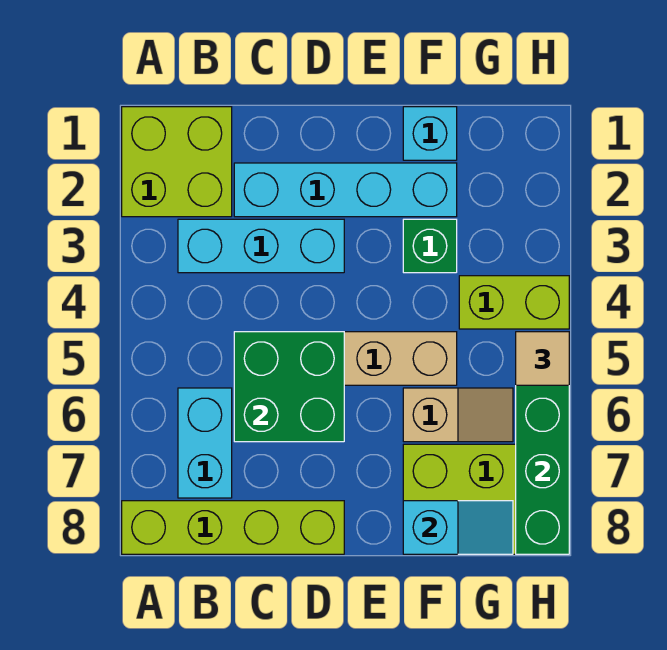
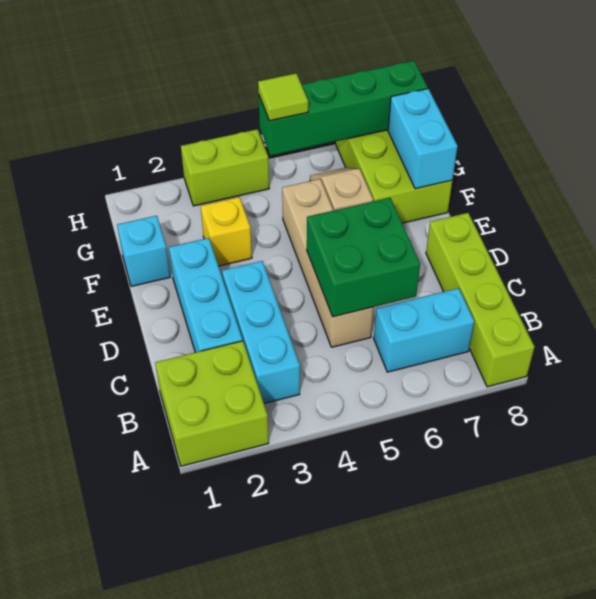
cyan brick C2:F2 level 1 -> cyan brick C2:E2 level 1
green brick F3 level 1 -> yellow brick F3 level 1
cyan slope F8:G8 level 2 top F -> cyan brick F8:G8 level 2
lime brick G4:H4 level 1 -> lime brick H3:H4 level 1
tan tile H5 level 3 -> lime tile H5 level 3

